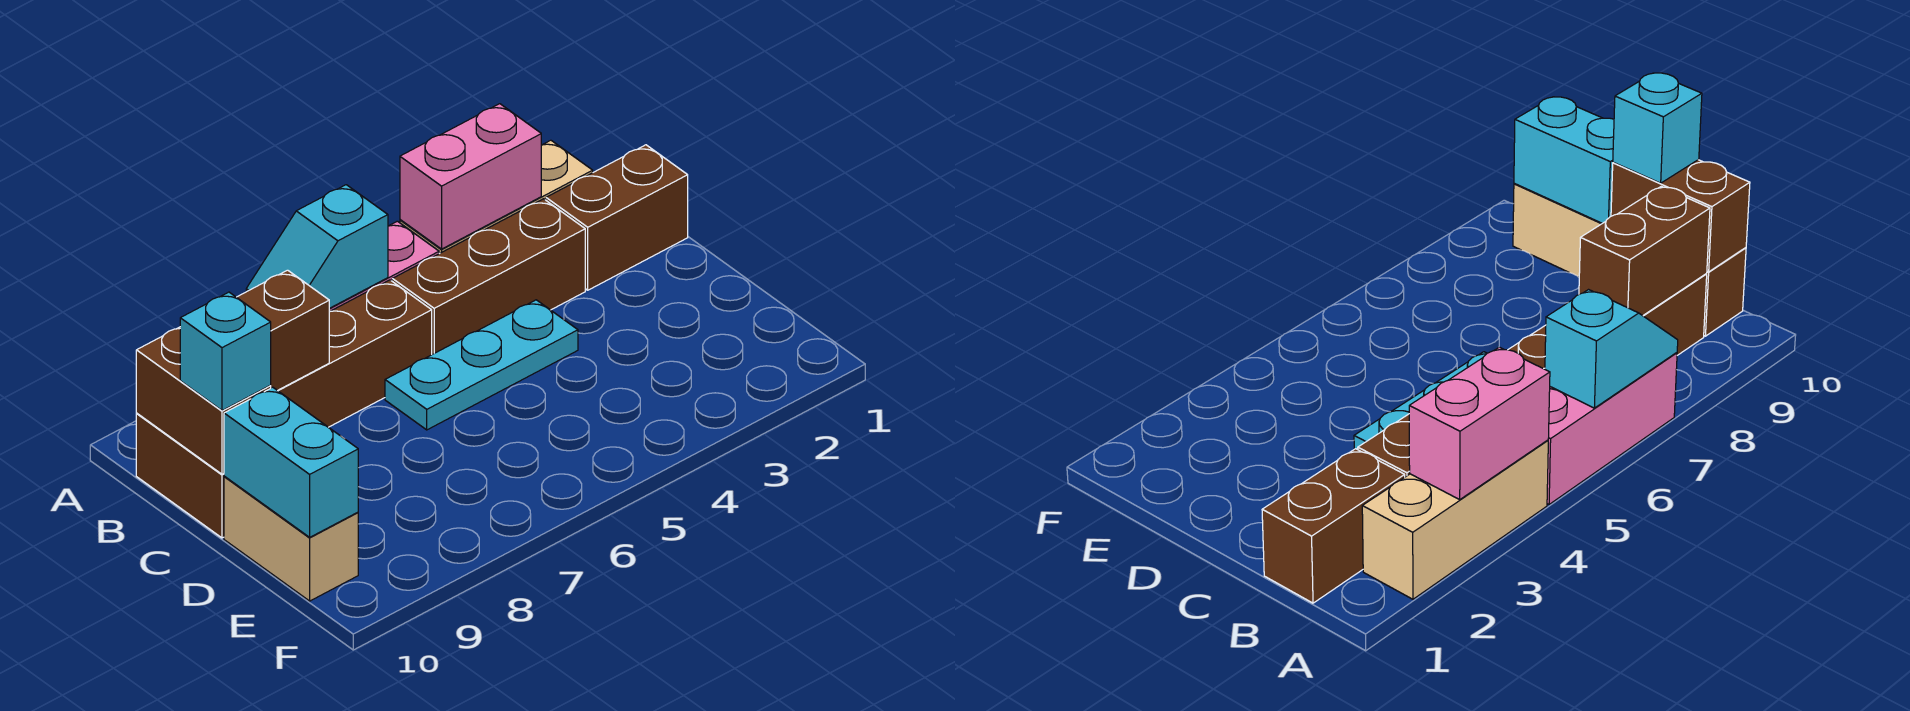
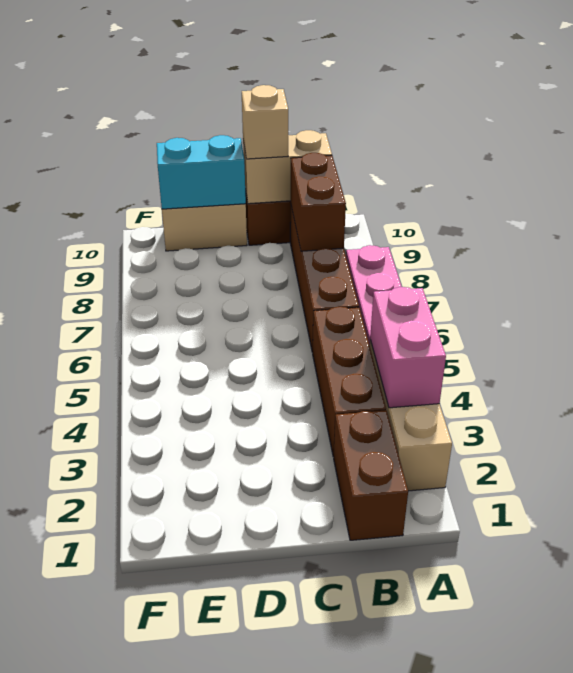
cyan slope A6:A7 level 2 top 6 -> none
brown brick B10:C10 level 2 -> tan brick B10:C10 level 2
cyan plate C4:C6 level 1 -> none
cyan brick C10 level 3 -> tan brick C10 level 3

